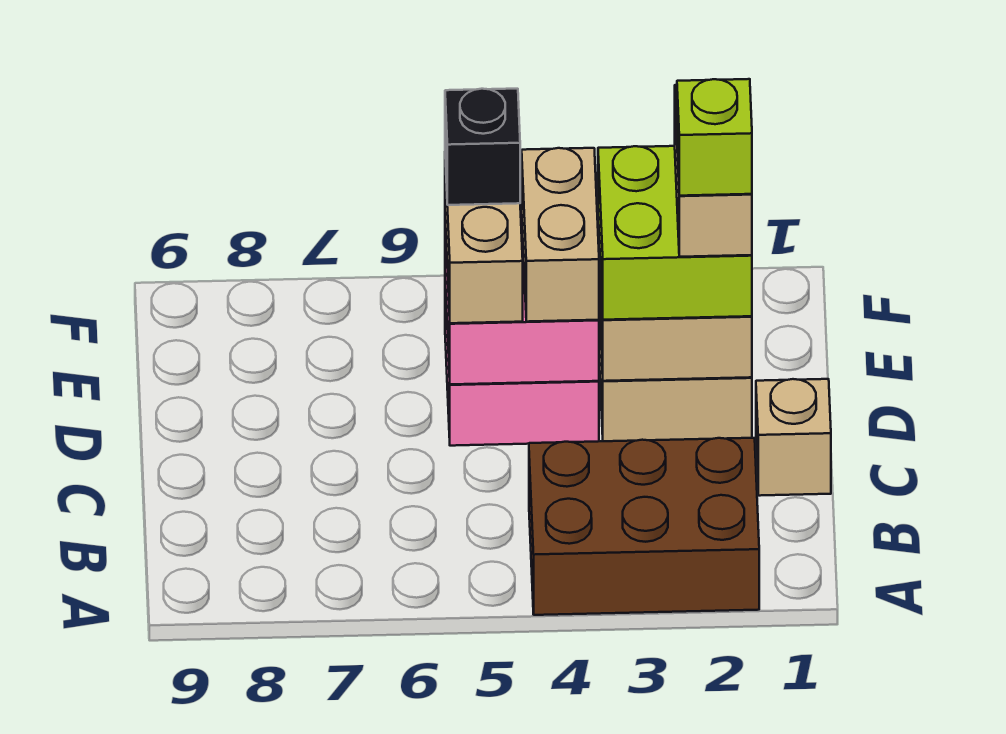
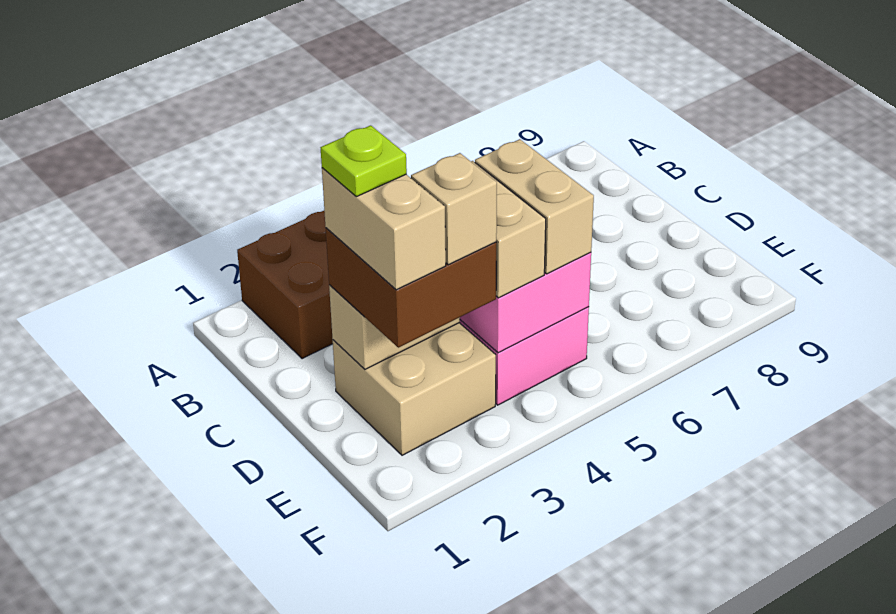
tan brick C1 level 1 -> tan brick E3 level 4
lime brick D2:E3 level 3 -> brown brick D2:E3 level 3
lime brick D2 level 5 -> lime plate D2 level 5
black brick E5 level 4 -> none

